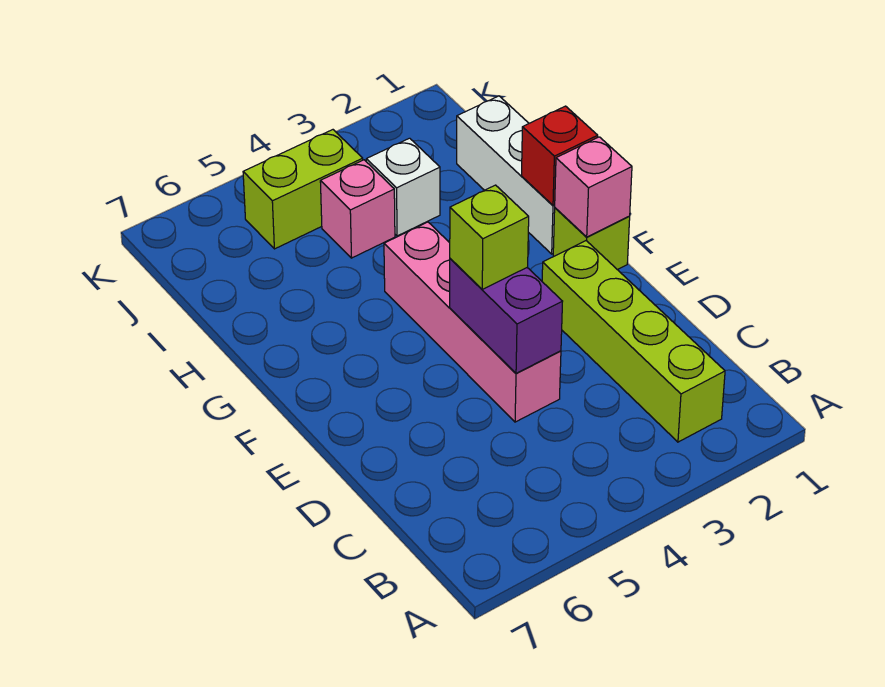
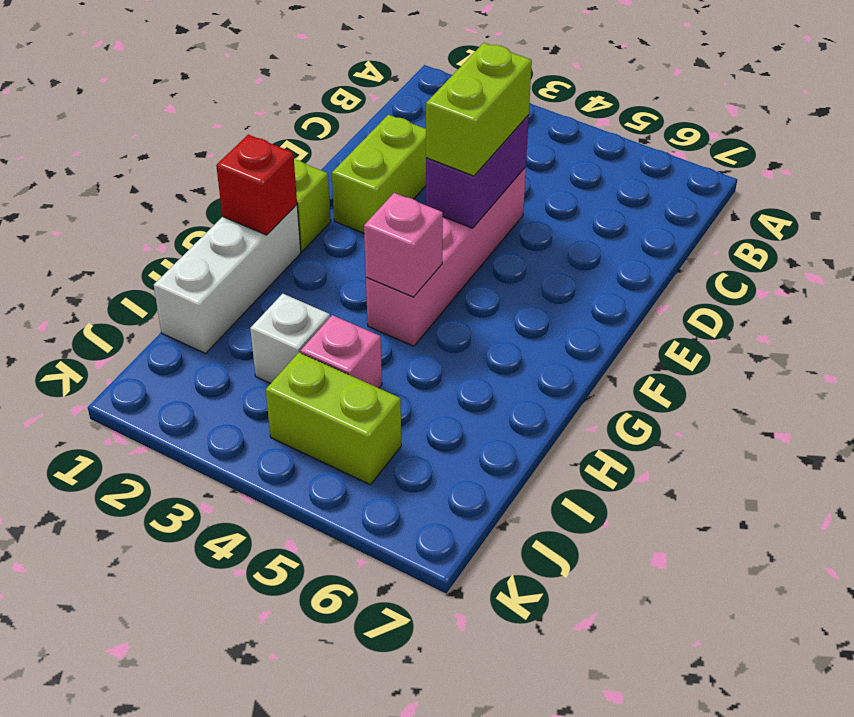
lime brick B2:E2 level 1 -> lime brick D2:E2 level 1
lime brick E4 level 3 -> lime brick D4:E4 level 3
pink brick F1 level 2 -> pink brick G4 level 2

